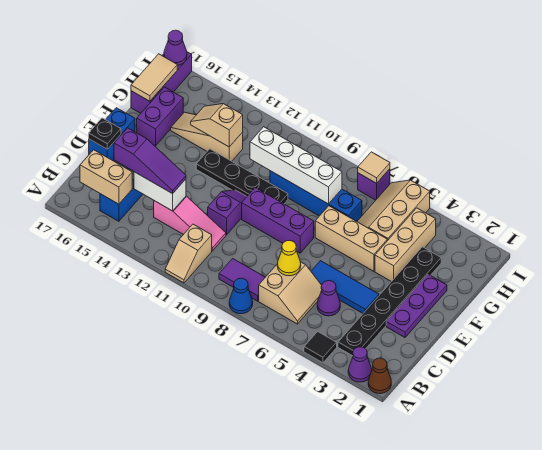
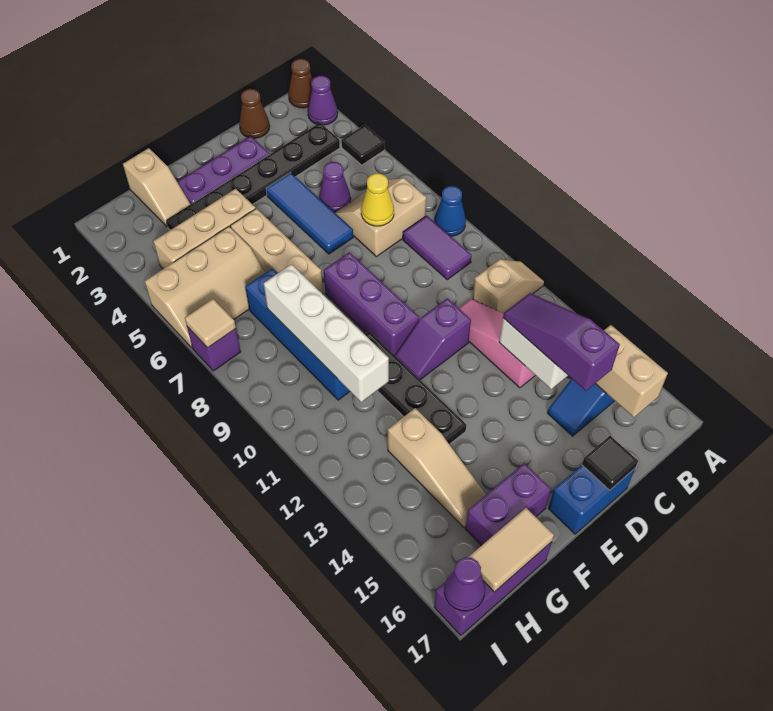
none -> brown cone C1 level 1
black plate D17 level 2 -> black tile D17 level 2
tan slope G13:G14 level 2 top 13 -> tan slope G1:G2 level 1 top 1

